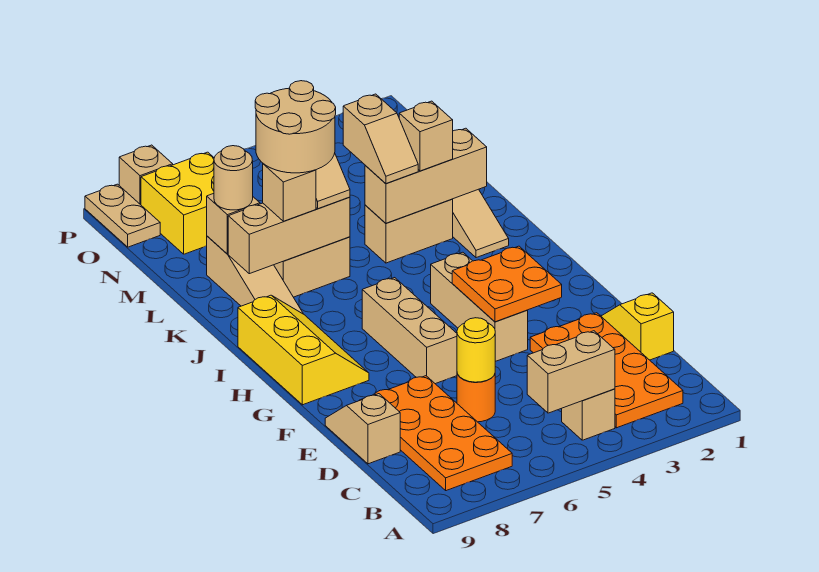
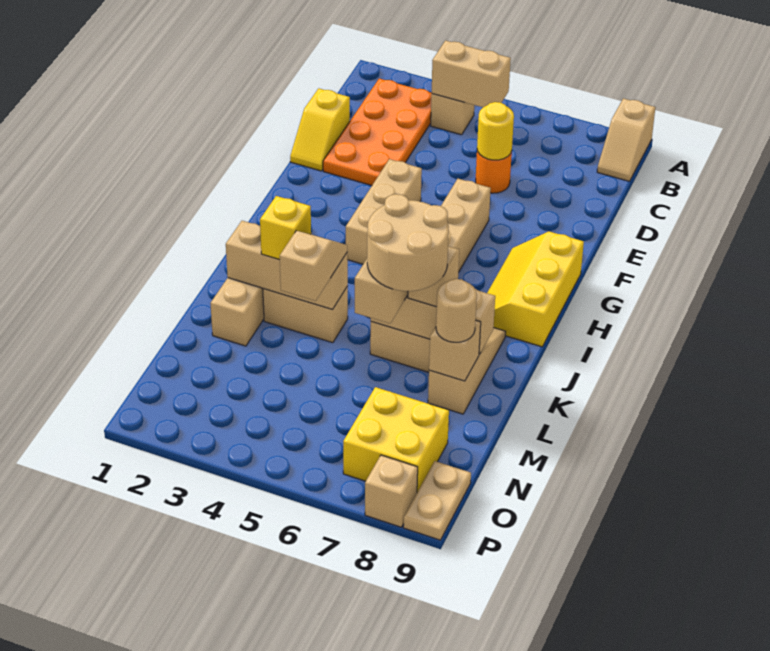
orange plate B7:E8 level 1 -> none
tan slope D9:E9 level 1 top D -> tan slope A9:B9 level 1 top A
orange plate F3:G4 level 2 -> none
tan brick K3 level 3 -> yellow brick K3 level 3

